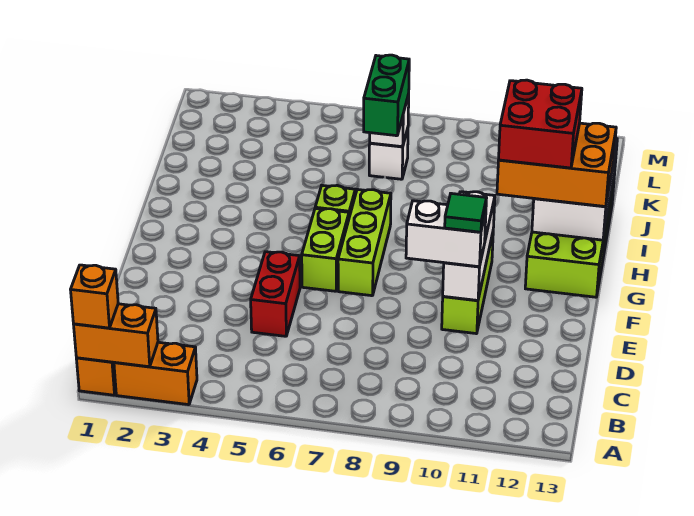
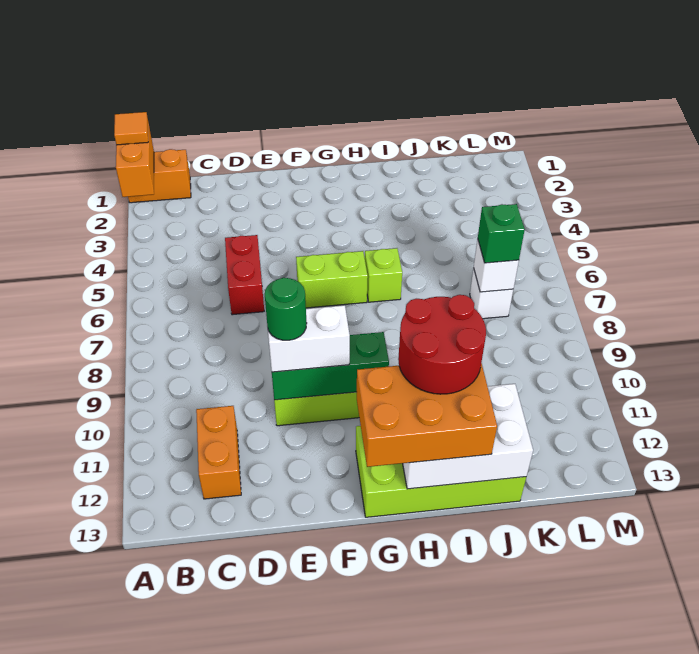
orange brick A1 level 3 -> orange tile A1 level 3
orange brick A2:A3 level 1 -> orange brick C11:C12 level 1
red brick D5:E5 level 1 -> red brick D5:D6 level 1
white brick E9:E10 level 3 -> white brick E10:F10 level 3
white brick E10:G10 level 2 -> green brick E10:G10 level 2
green tile E10 level 4 -> green round brick E10 level 4
lime brick F7:H7 level 1 -> none
orange brick H11:I13 level 3 -> orange brick G12:I13 level 3
red brick H11:I12 level 4 -> red round brick H11:I12 level 4
green brick J7:K7 level 3 -> green brick K7 level 3

